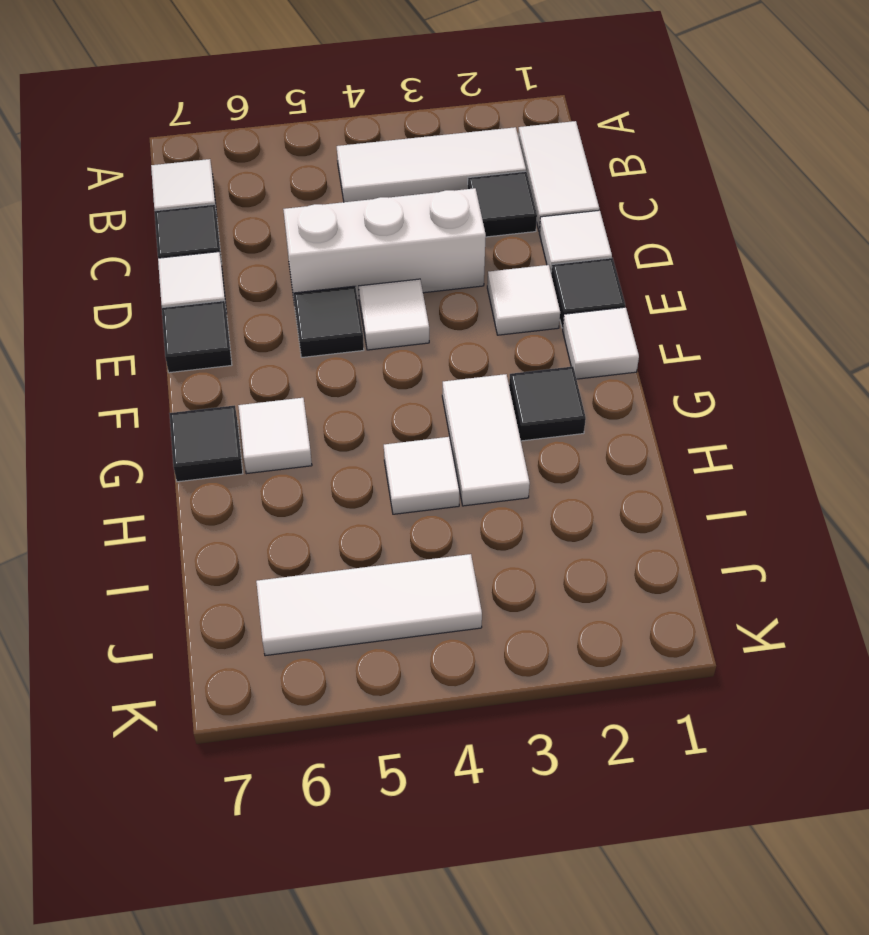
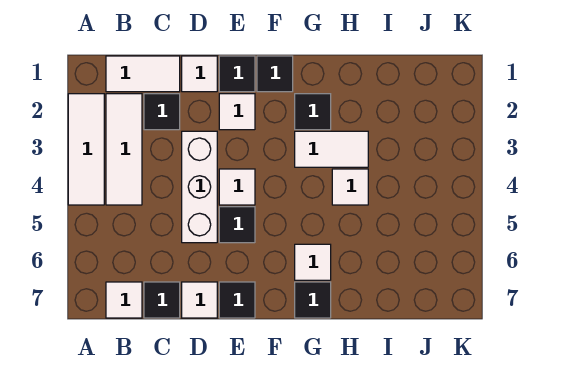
white tile F1 level 1 -> black tile F1 level 1
white tile J4:J6 level 1 -> white tile A2:A4 level 1

